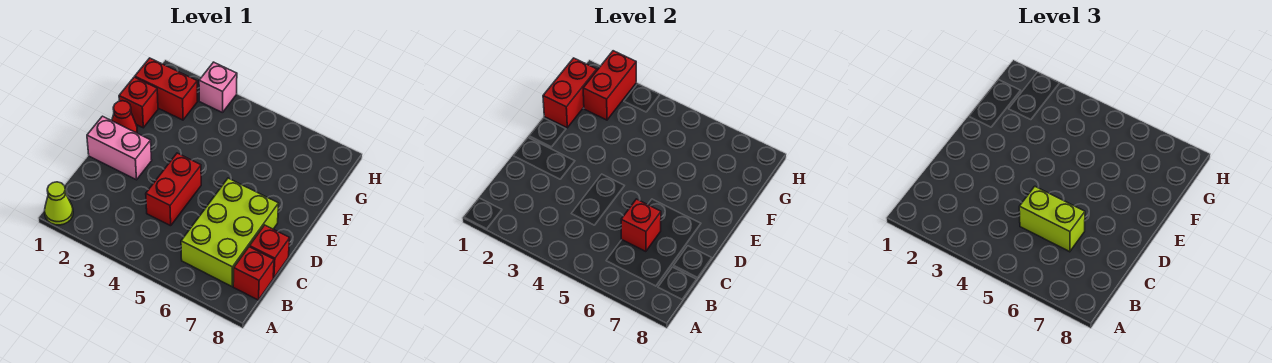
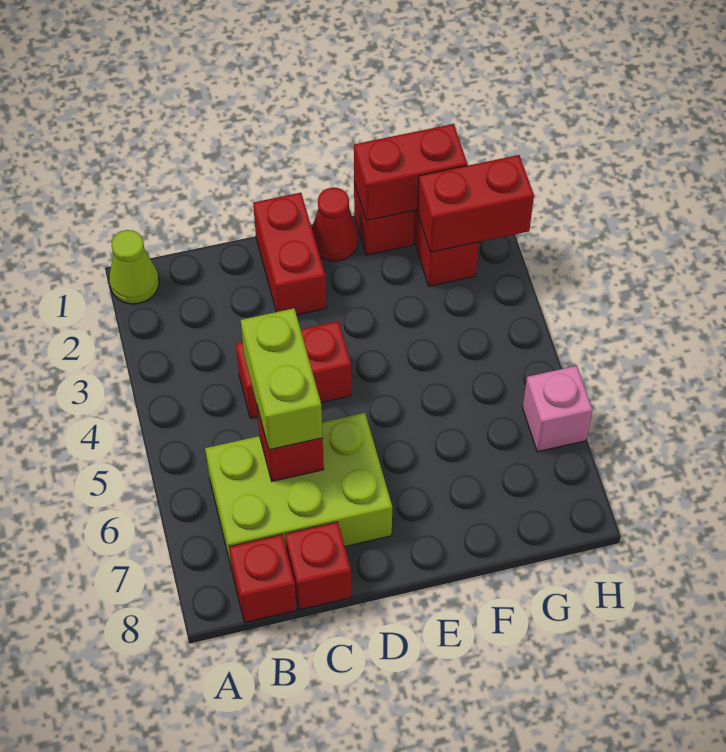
pink brick D1:D2 level 1 -> red brick D1:D2 level 1
pink brick H3 level 1 -> pink brick H6 level 1

